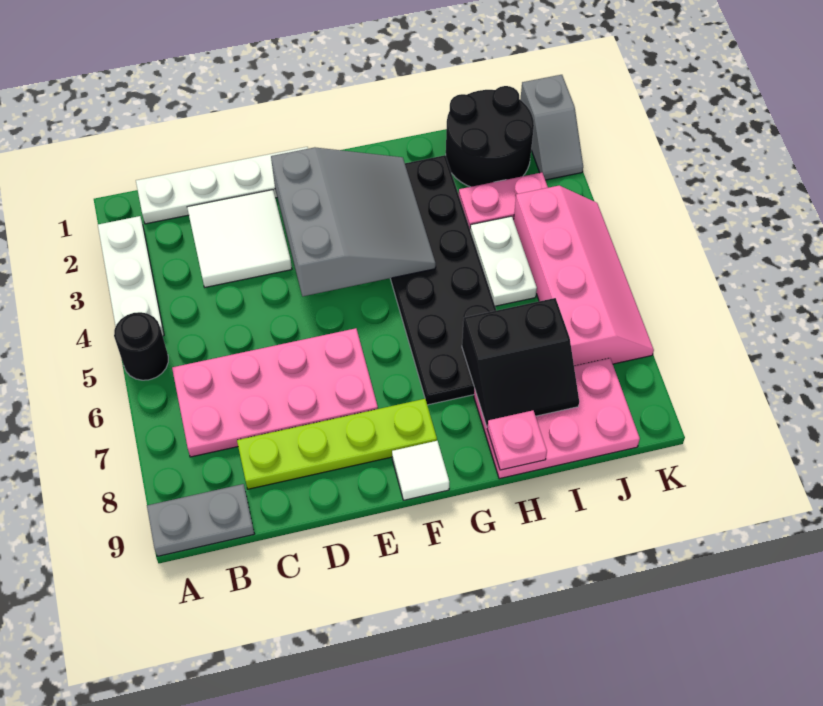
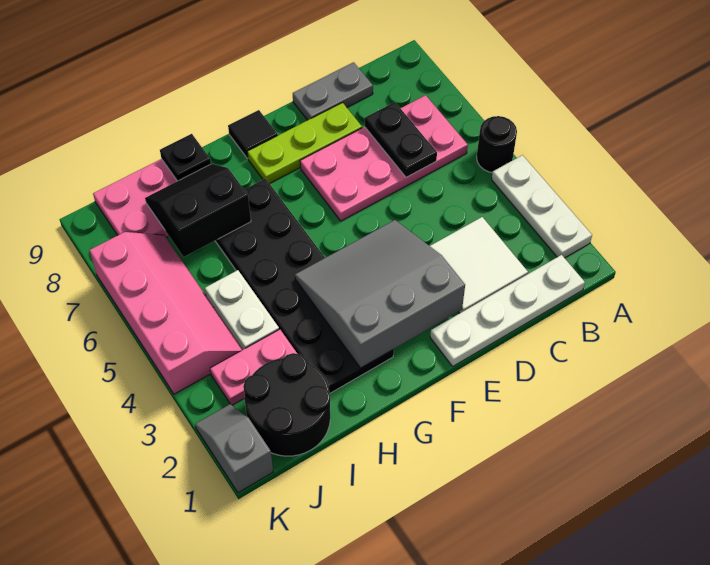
grey plate A9:B9 level 1 -> grey plate C9:D9 level 1
none -> black plate C6:C7 level 2
lime plate C8:F8 level 1 -> lime plate D8:F8 level 1
grey slope E2:G4 level 2 top E -> grey slope E2:G4 level 2 top 2
white tile F9 level 1 -> black tile F9 level 1
pink plate H9 level 2 -> black plate H9 level 2
pink slope J4:K7 level 1 top J -> pink slope J4:K7 level 1 top K

